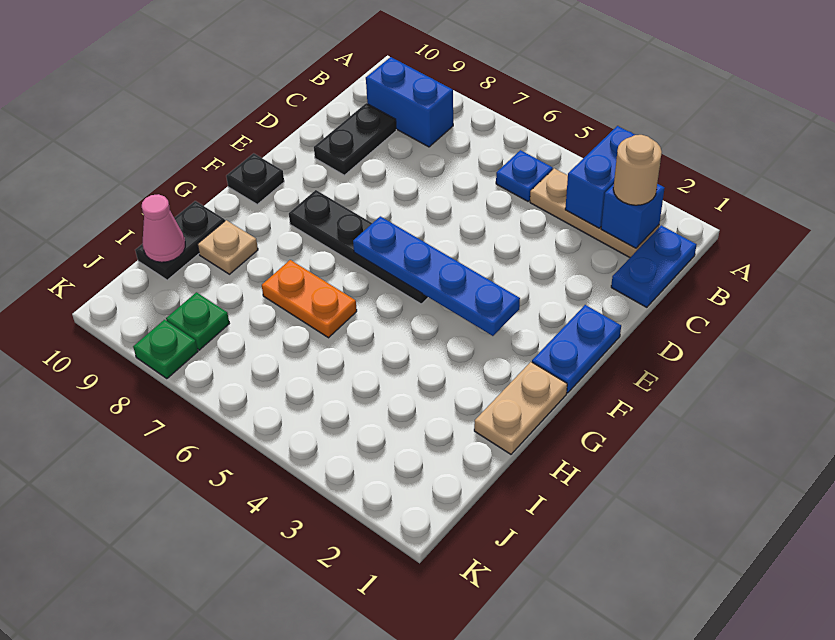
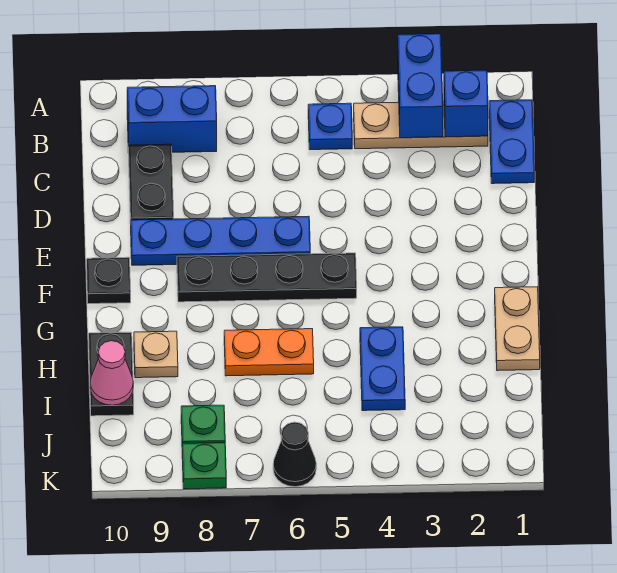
tan round brick B2 level 3 -> none
blue plate E1:F1 level 1 -> blue plate H4:I4 level 1
blue plate F3:F6 level 2 -> blue plate E6:E9 level 1
none -> black cone K6 level 1

